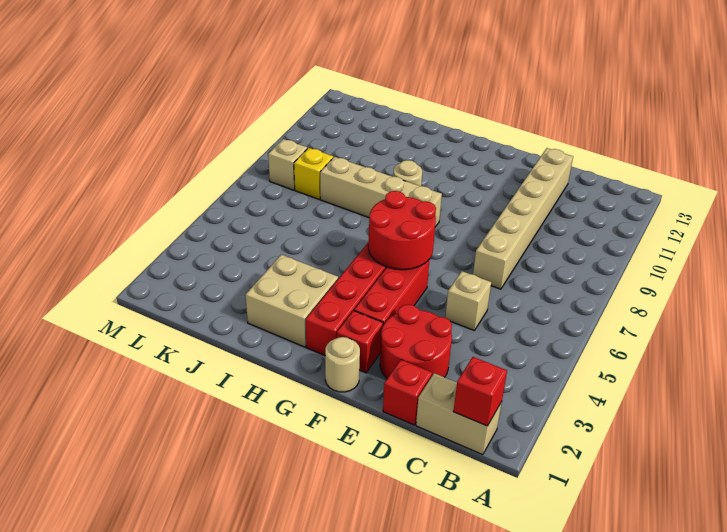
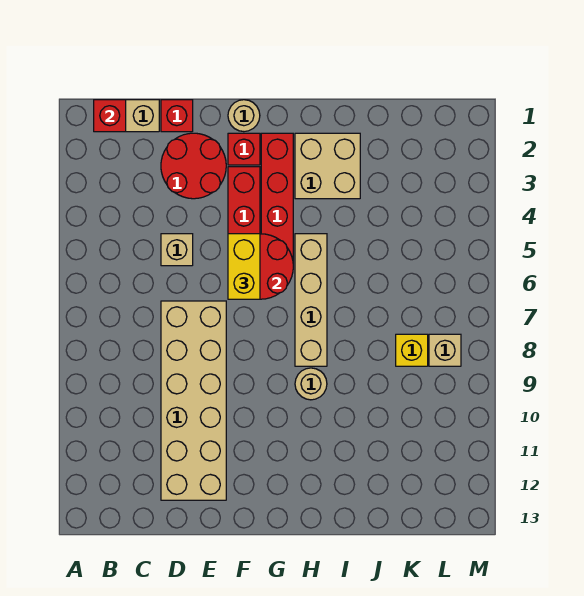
tan brick D7:D12 level 1 -> tan brick D7:E12 level 1
none -> yellow brick F5:F6 level 3
tan brick G8:J8 level 1 -> tan brick H5:H8 level 1

